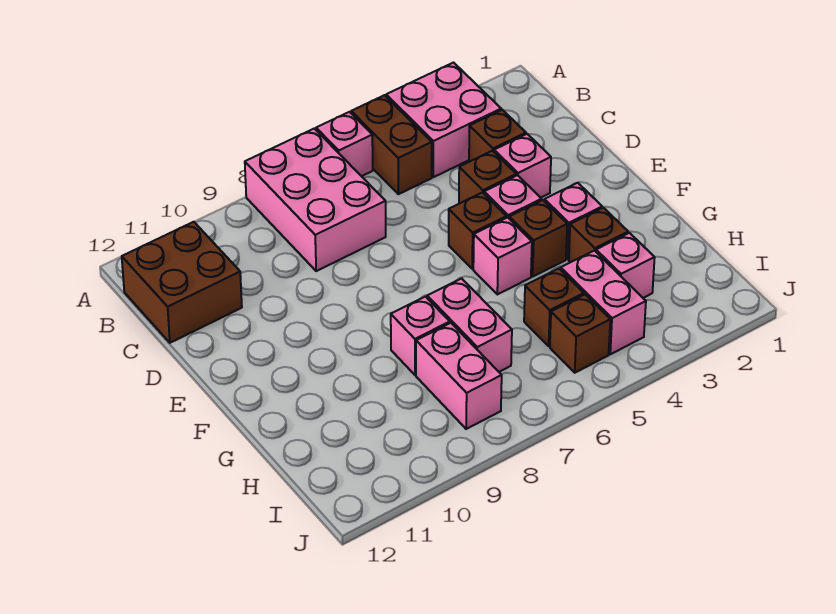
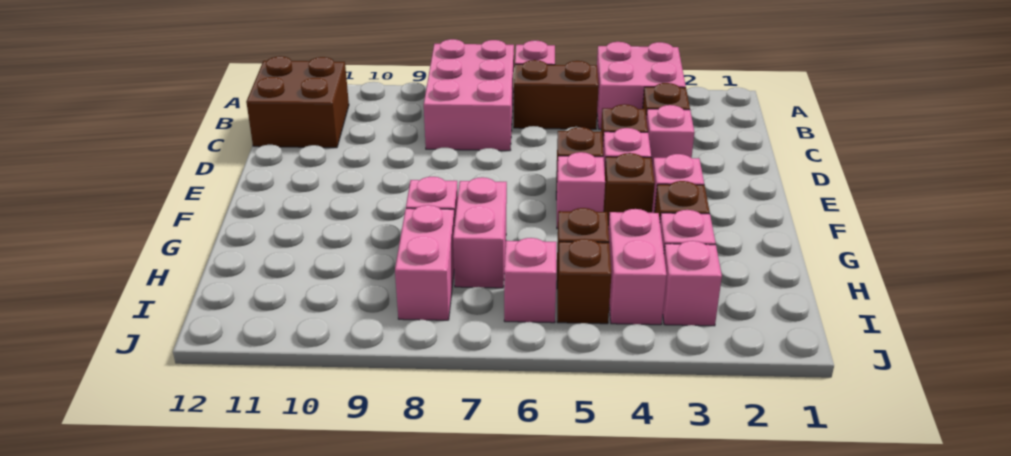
brown brick A5:B5 level 1 -> brown brick B5:B6 level 1
none -> pink brick I3 level 1
none -> pink brick I6 level 1

